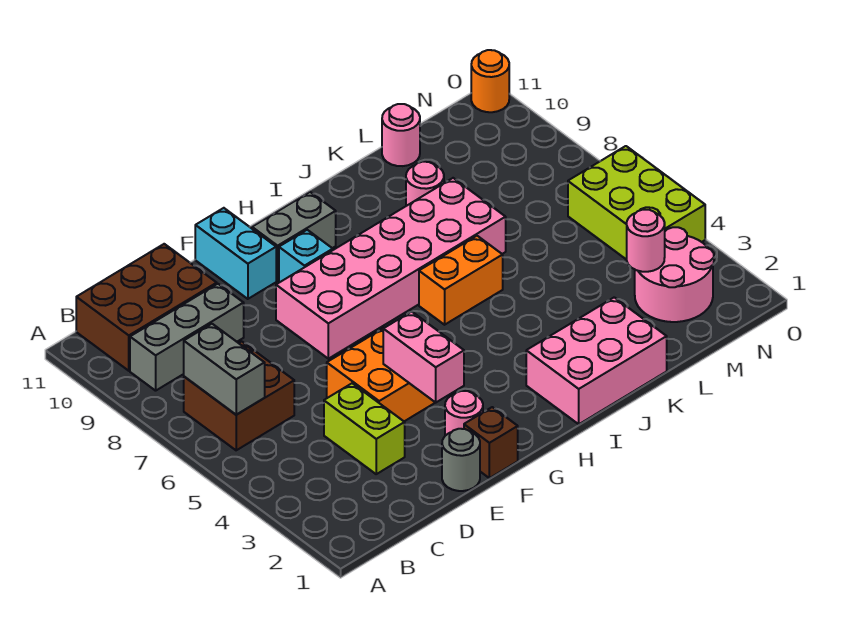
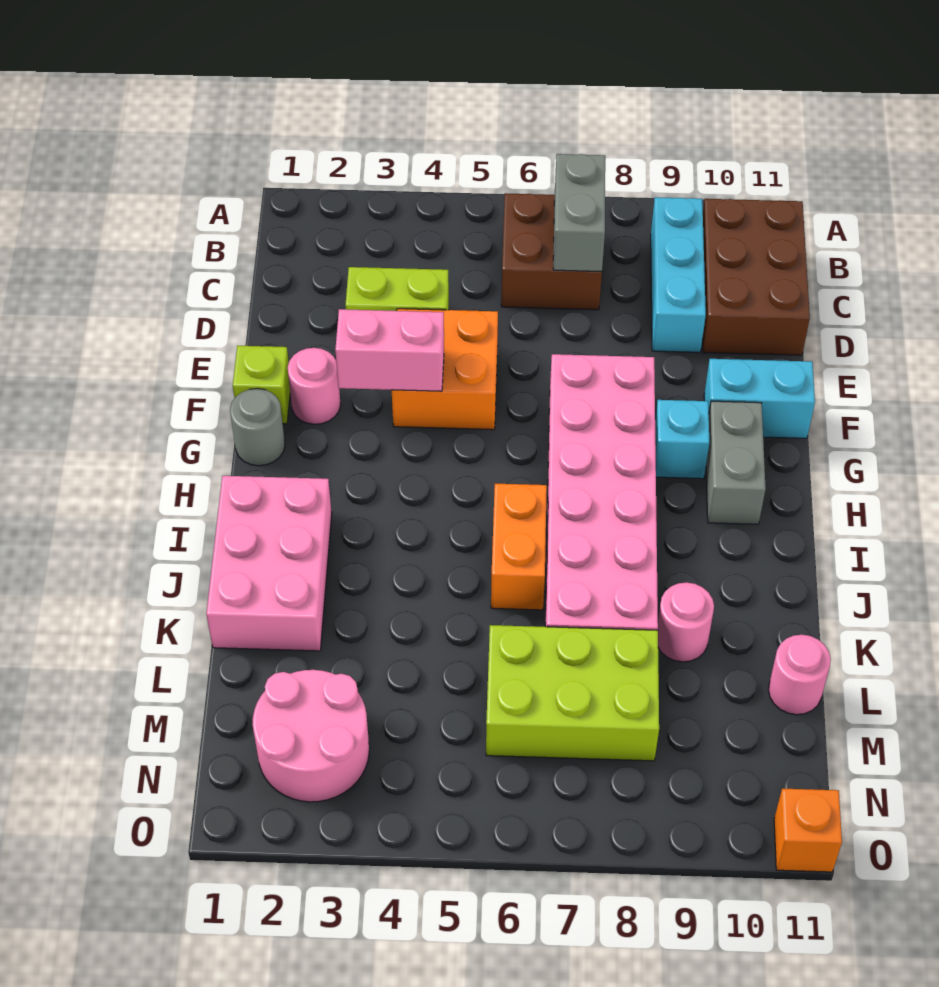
grey brick B6:B7 level 2 -> grey brick B7:C7 level 2
grey brick B9:D9 level 1 -> cyan brick B9:D9 level 1
grey round brick E1 level 1 -> grey round brick G1 level 1
brown brick F1 level 1 -> lime brick F1 level 1
pink round brick M3 level 2 -> none
lime brick N4:O6 level 1 -> lime brick L6:M8 level 1
orange round brick O11 level 1 -> orange brick O11 level 1

